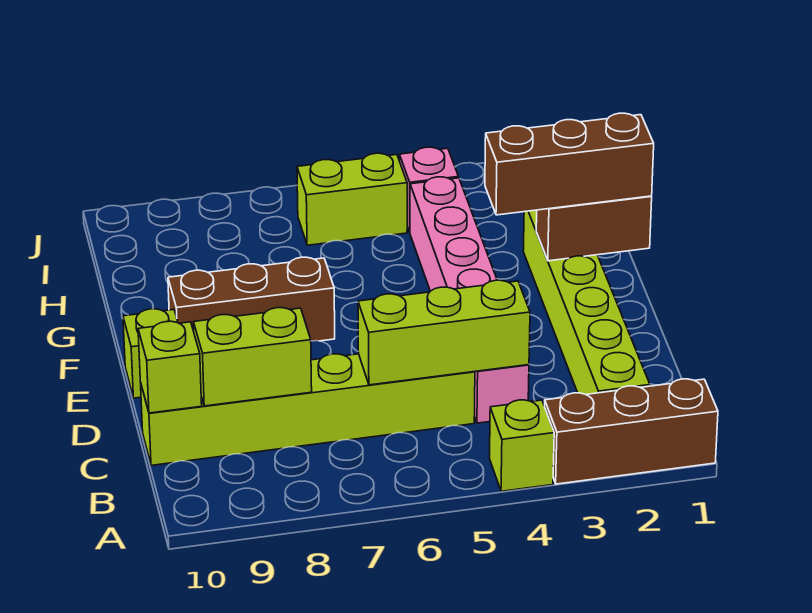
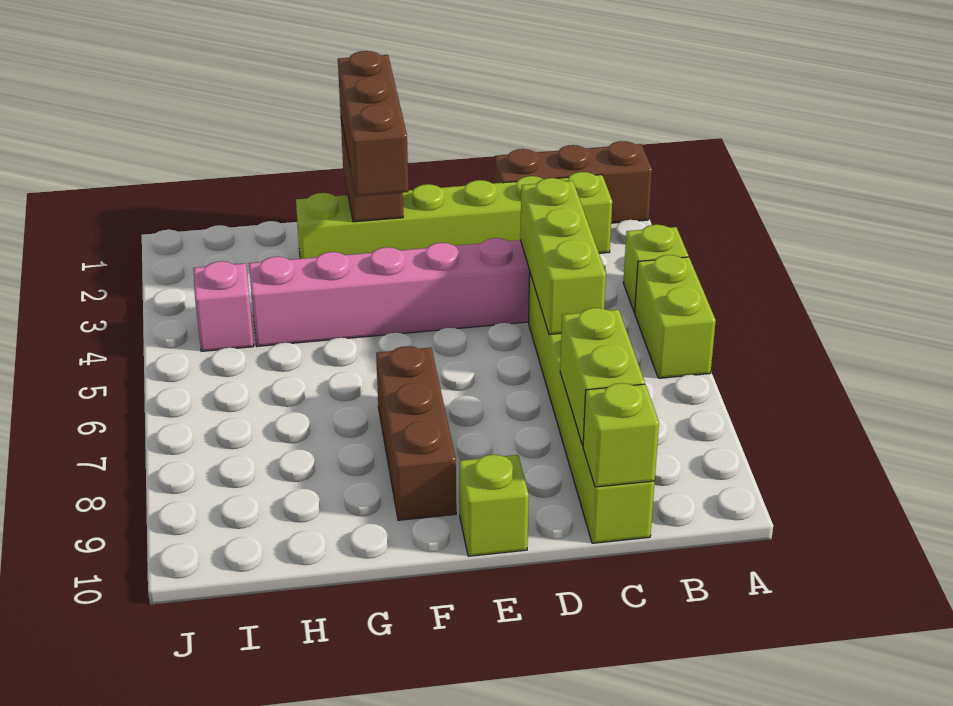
brown brick A1:A3 level 1 -> brown brick A1:C1 level 1
lime brick I5:I6 level 1 -> lime brick A5:A6 level 1

